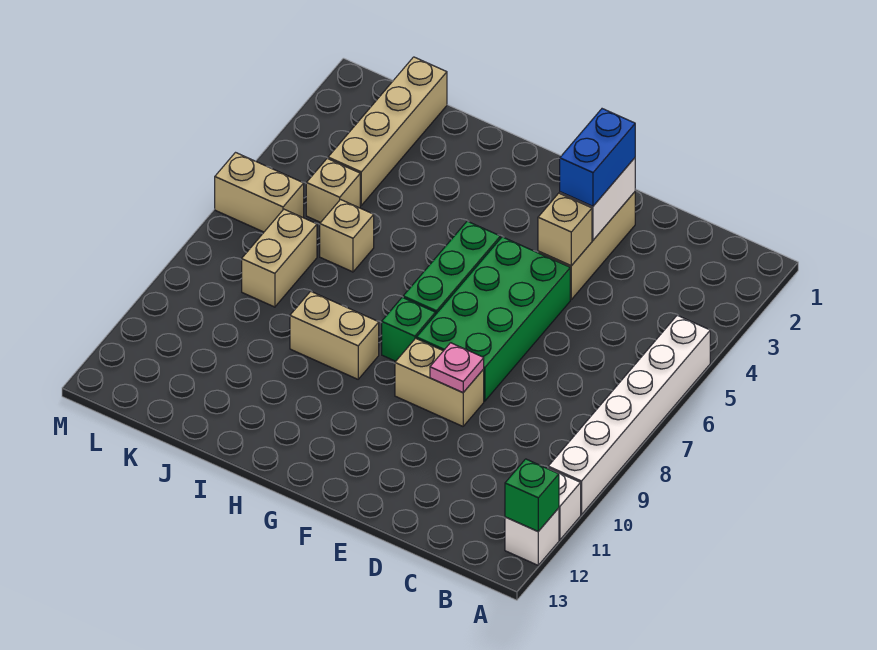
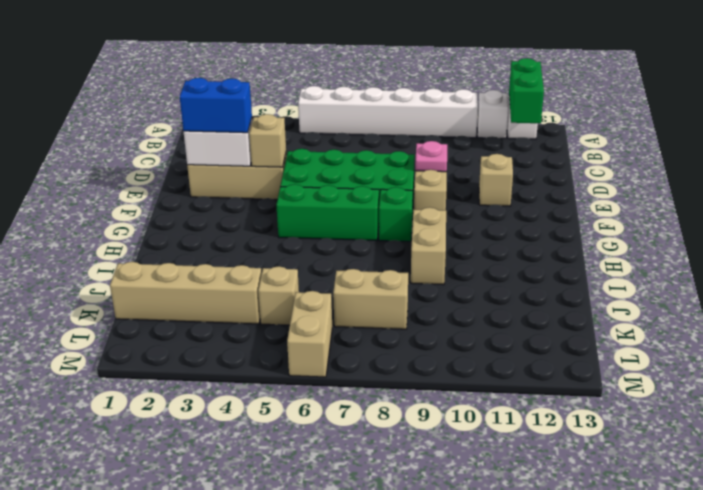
green brick A12 level 2 -> green brick A12:B12 level 2
tan brick J6 level 1 -> tan brick E11 level 1

